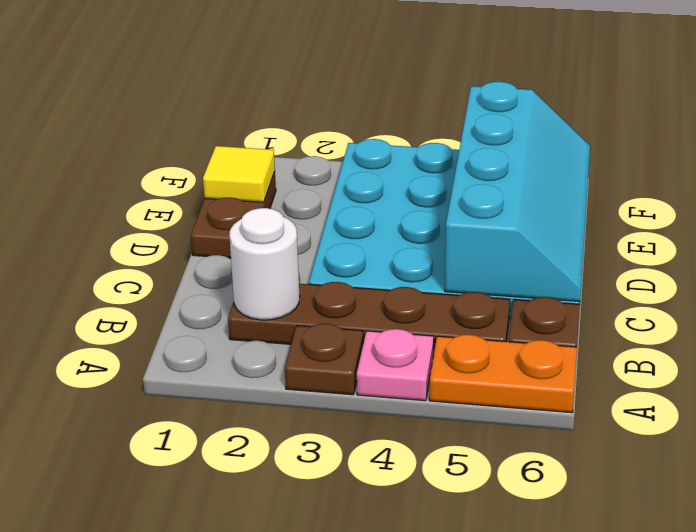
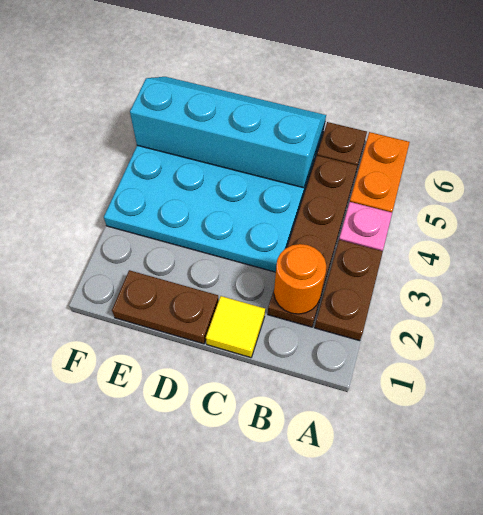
brown plate A3 level 1 -> brown plate A2:A3 level 1
white round brick B2 level 2 -> orange round brick B2 level 2
yellow tile E1 level 2 -> yellow tile C1 level 1

